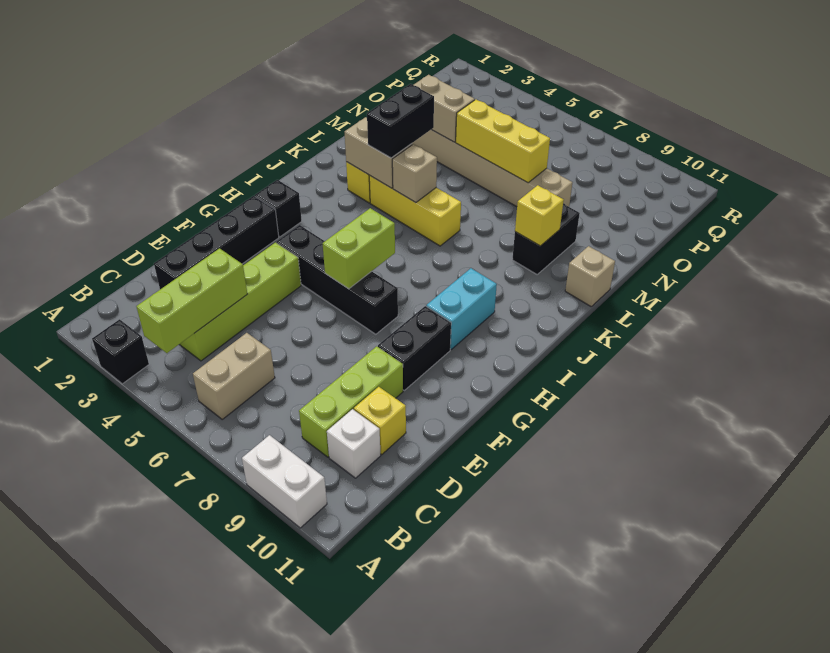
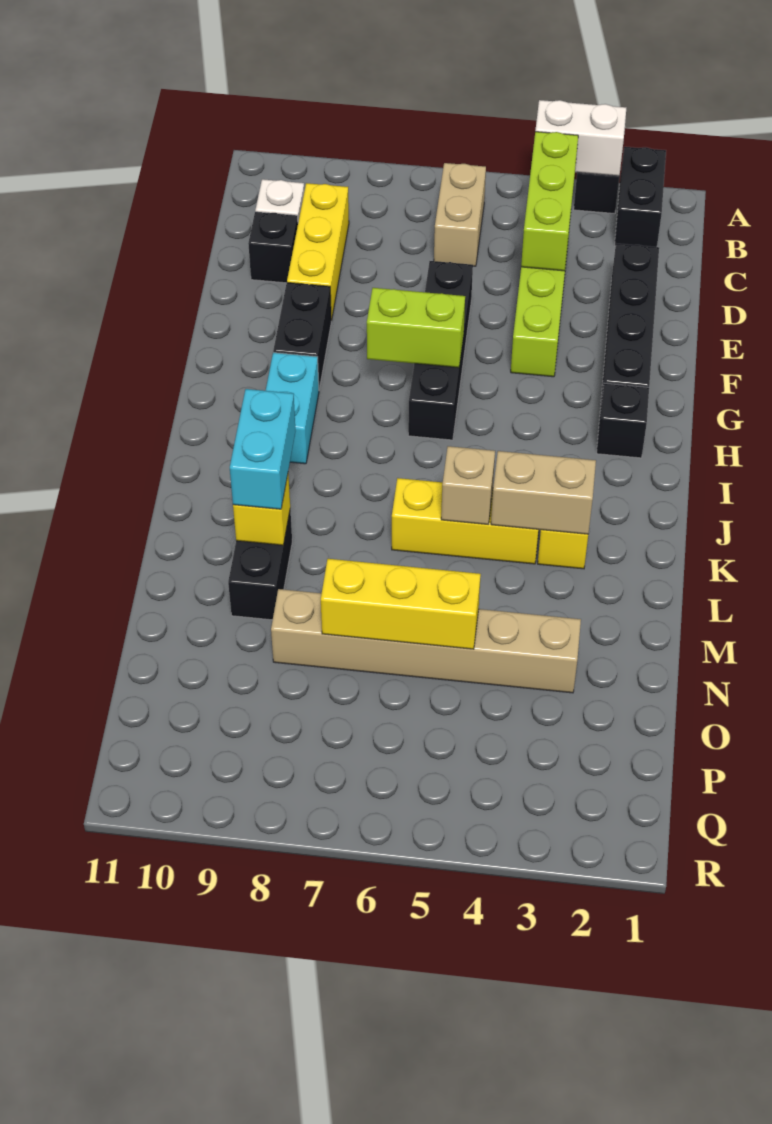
white brick A9:A10 level 1 -> white brick A3:A4 level 2
lime brick C9:E9 level 1 -> yellow brick C9:E9 level 1
yellow brick D10 level 1 -> black brick D10 level 1
black brick G4:G7 level 1 -> black brick E6:H6 level 1
lime brick G6:H6 level 2 -> lime brick G6:G7 level 2
black brick K4:L4 level 3 -> black brick A2:B2 level 1
none -> cyan brick K9:L9 level 3
tan brick L11 level 1 -> none
tan brick N3:N4 level 2 -> none

